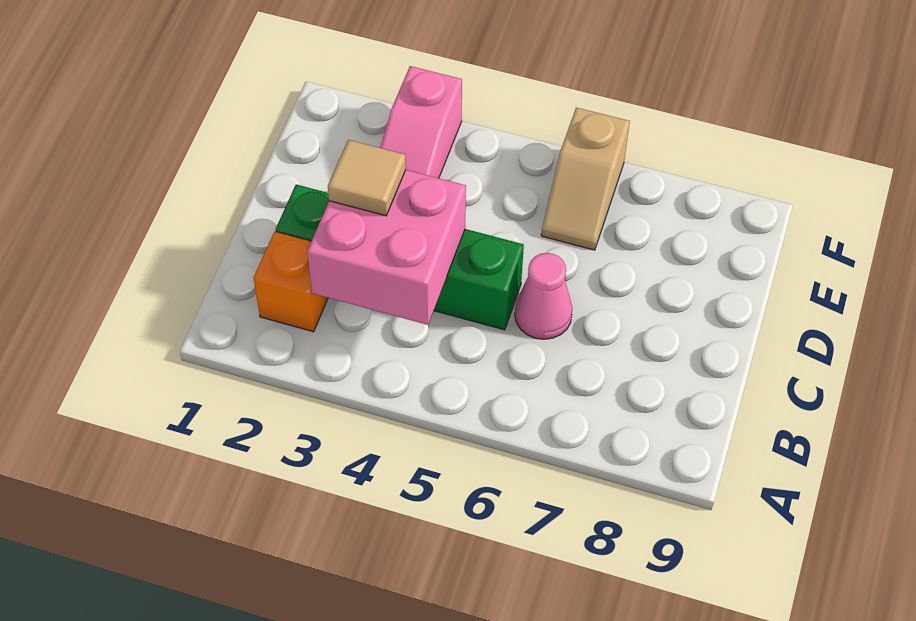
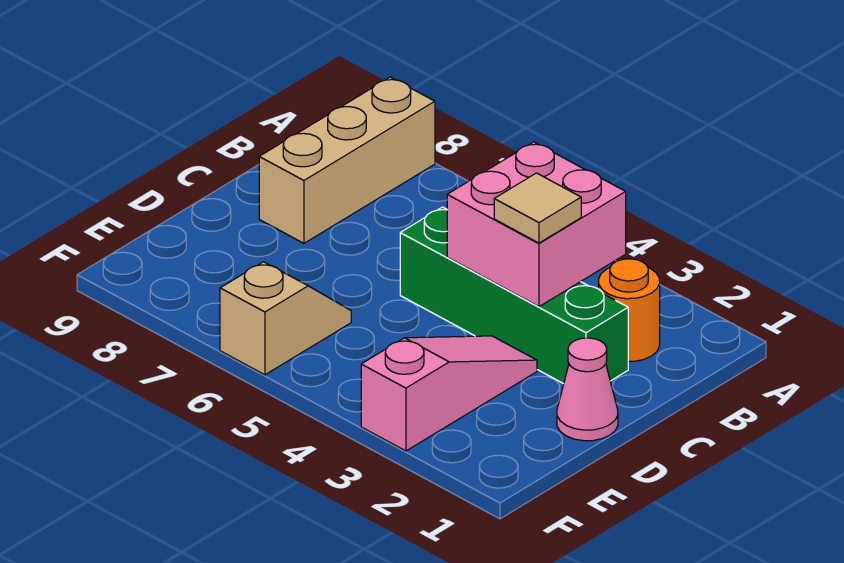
none -> tan brick A8:C8 level 1
orange brick B2 level 1 -> orange round brick B2 level 1
pink cone C6 level 1 -> pink cone D1 level 1

